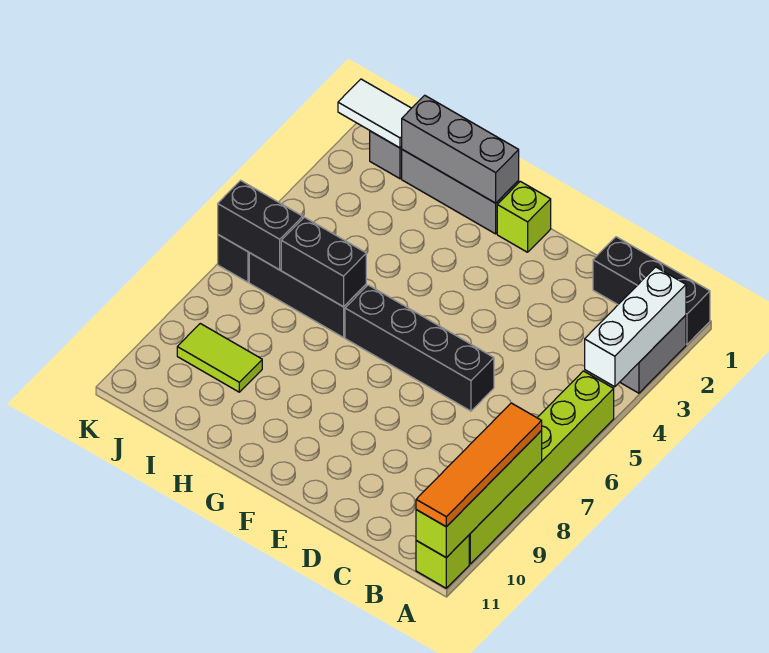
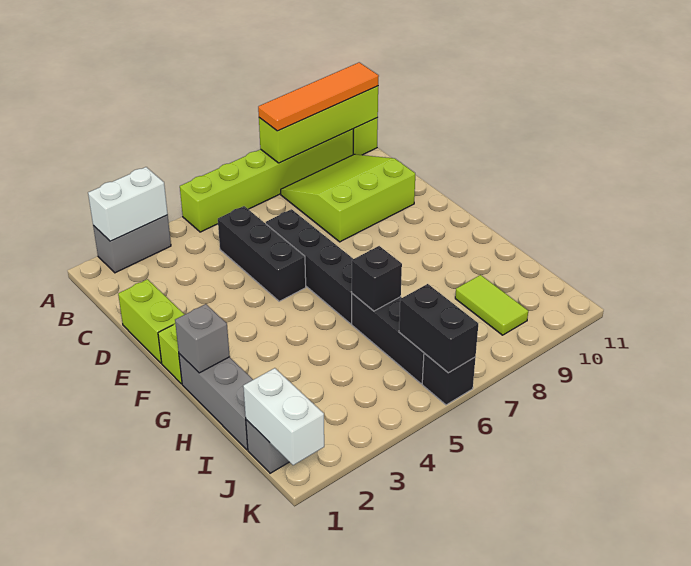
black brick A1:C1 level 1 -> black brick C5:E5 level 1
white brick A2:A4 level 2 -> white brick A2:A3 level 2
none -> lime slope B8:D10 level 1 top D
none -> lime brick D1:E1 level 1
grey brick G1:I1 level 2 -> grey brick G1 level 2
black brick H6:I6 level 2 -> black brick H6 level 2
white tile J1:K1 level 2 -> white brick J1:K1 level 2

